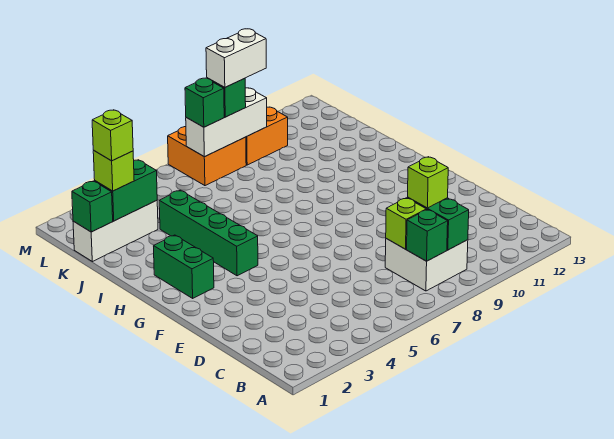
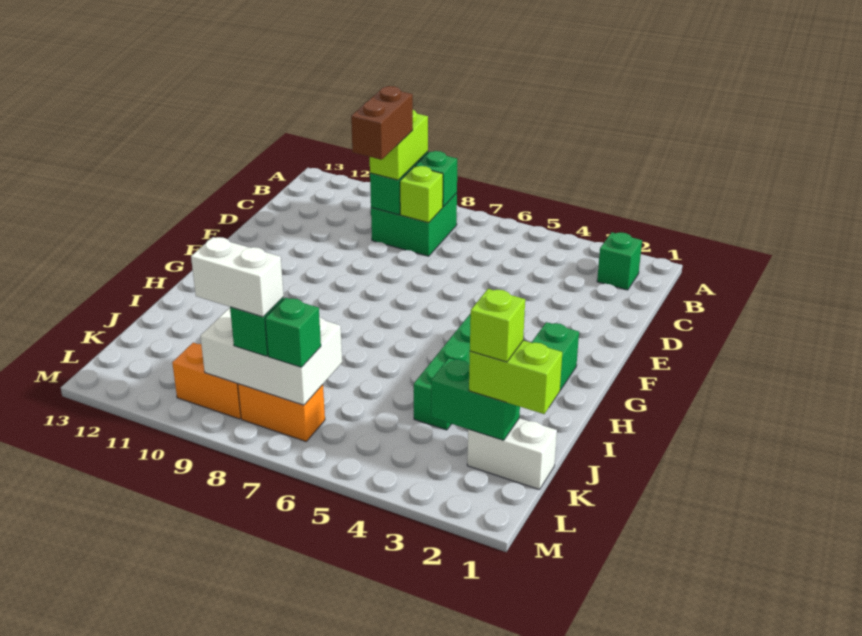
white brick B8:C9 level 1 -> green brick B8:C9 level 1
lime brick C9 level 3 -> lime brick B9:C9 level 3
none -> brown brick C9:D9 level 4
white brick K1:K3 level 1 -> white brick K1:K2 level 1
green brick K1 level 2 -> green brick B2 level 1
lime brick K2 level 3 -> lime brick K1:K2 level 3
orange brick L7:M8 level 1 -> orange brick L7:L8 level 1
white brick L7:L9 level 2 -> white brick K7:L9 level 2

